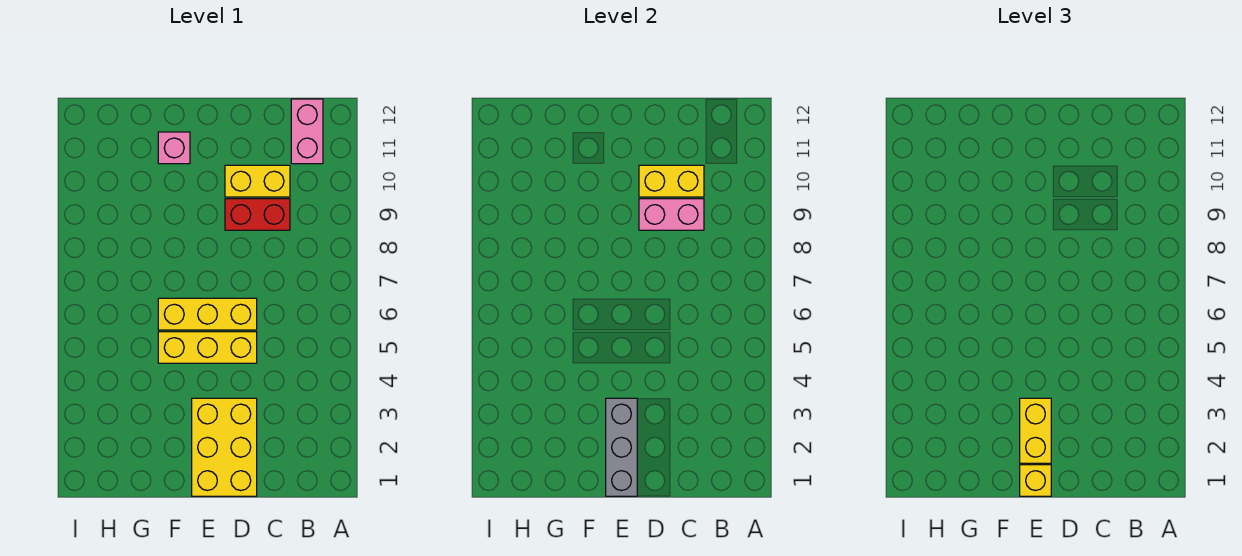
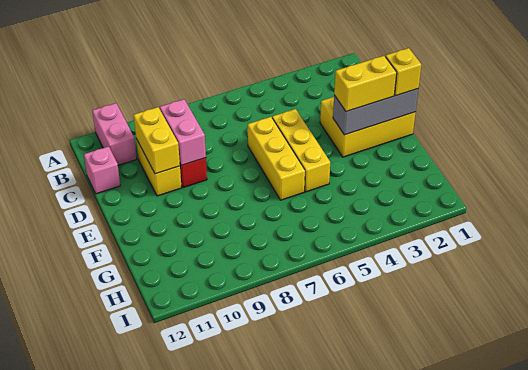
pink brick B11:B12 level 1 -> pink brick A11:B11 level 1
pink brick F11 level 1 -> pink brick C12 level 1

